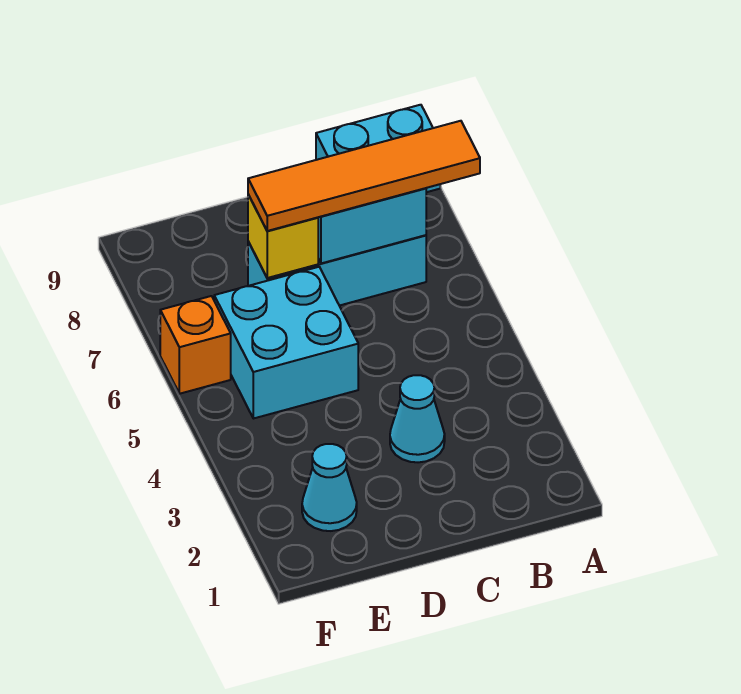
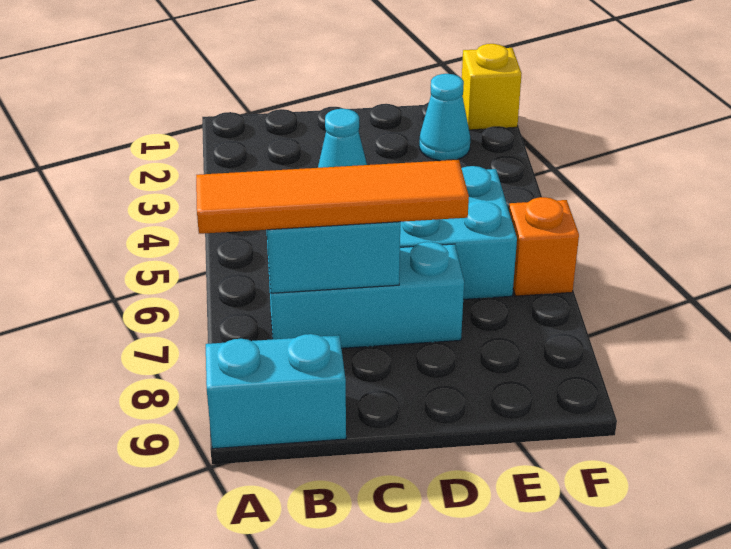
yellow brick D7 level 2 -> yellow brick F1 level 1

